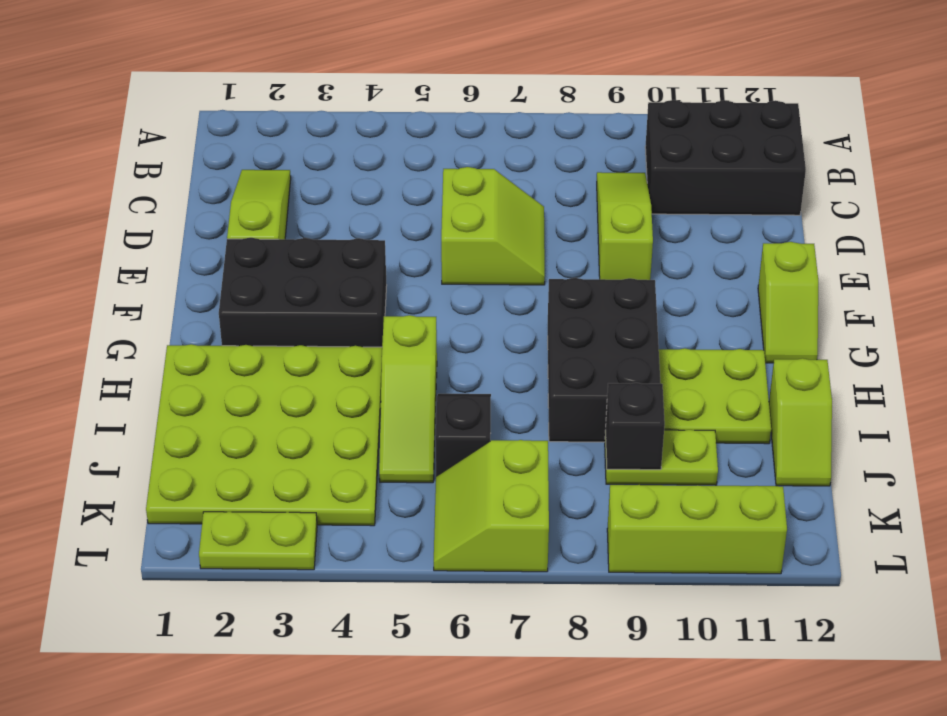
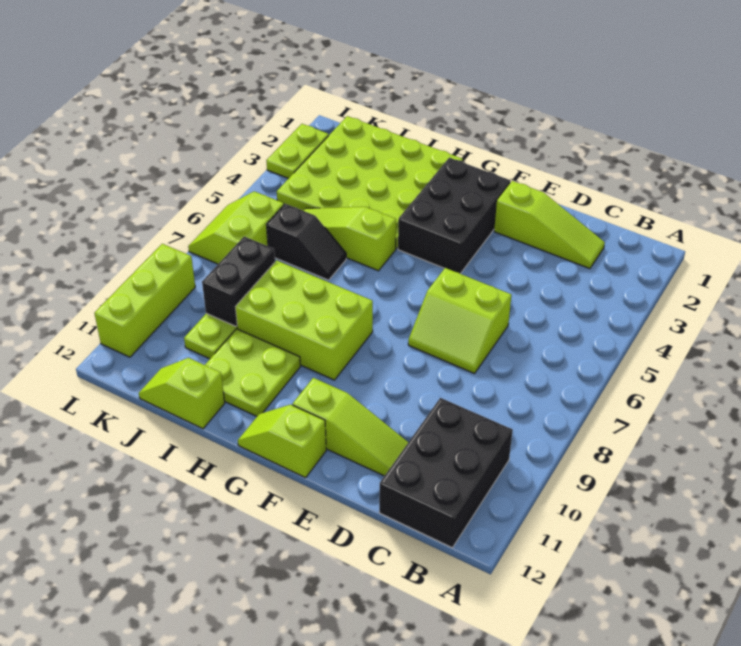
lime slope C9:E9 level 1 top E -> lime slope D11:F11 level 1 top F
black brick G8:I9 level 1 -> lime brick G8:I9 level 1
black brick J9 level 2 -> black brick J8:J9 level 2
lime slope K6:L7 level 1 top 7 -> lime slope K6:L7 level 1 top K

